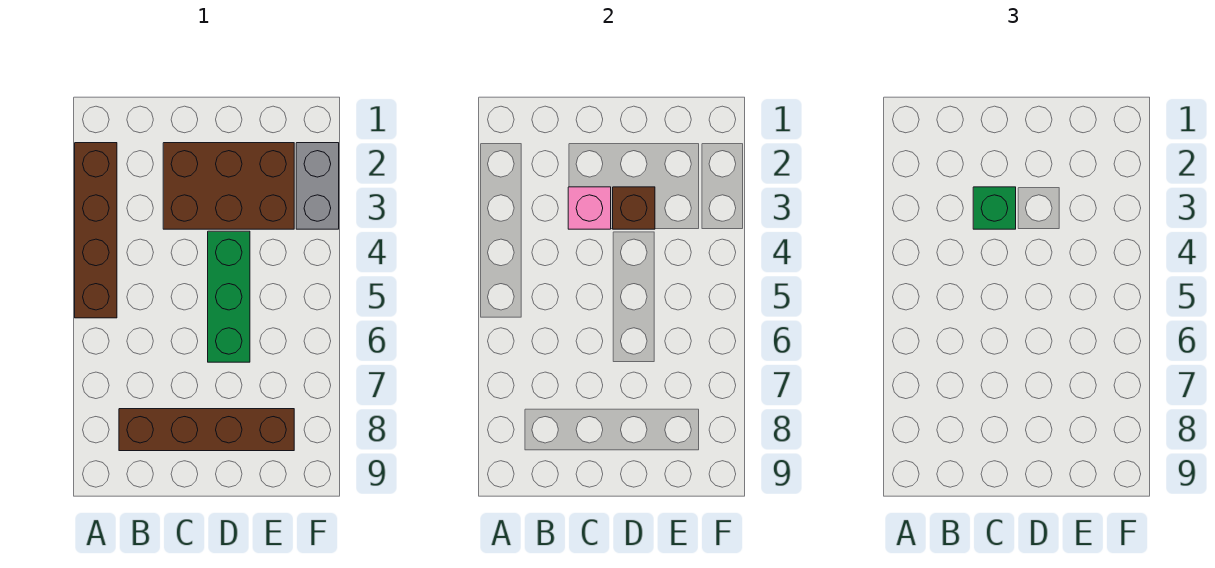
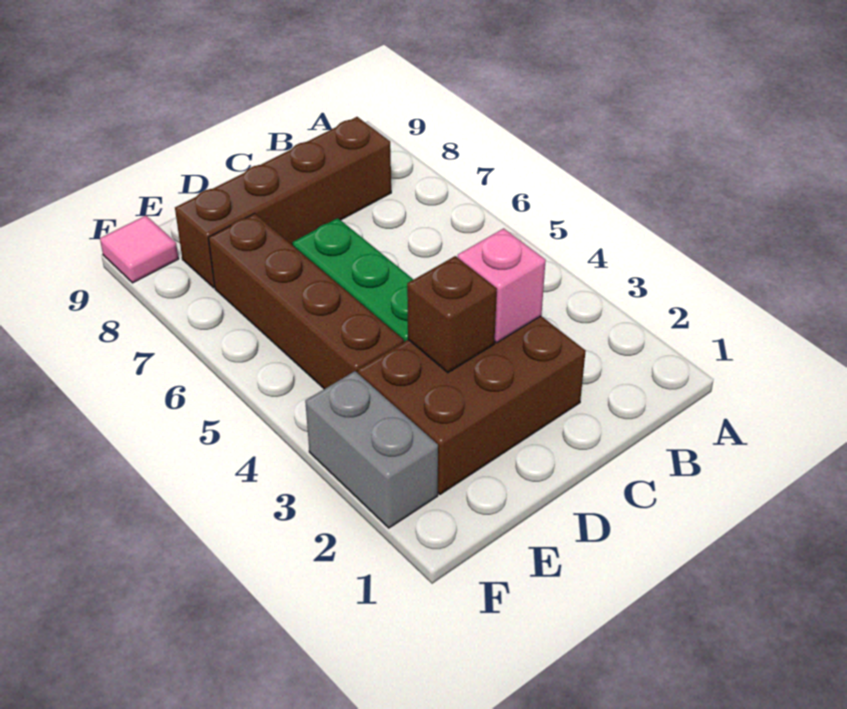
brown brick A2:A5 level 1 -> brown brick E4:E7 level 1
green brick C3 level 3 -> none
none -> pink tile F9 level 1

